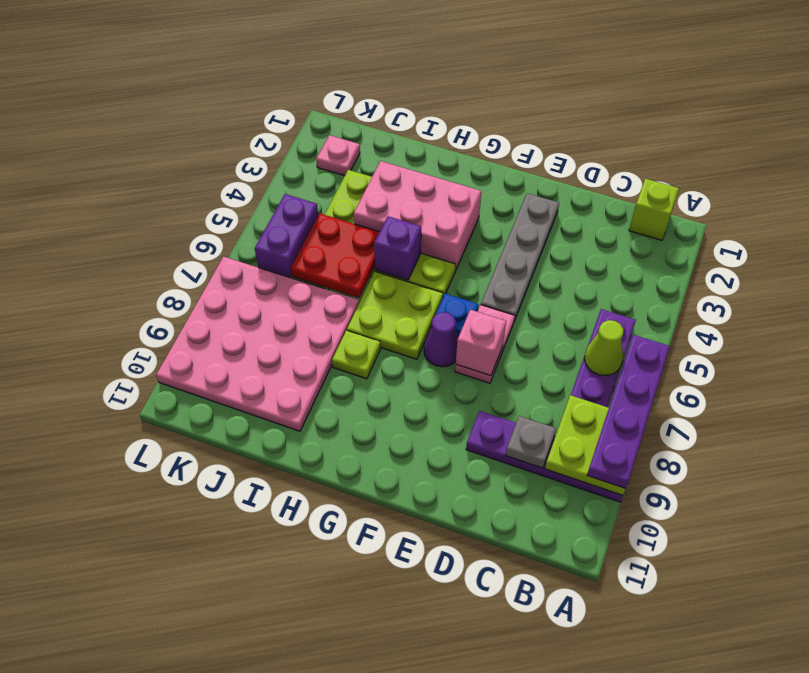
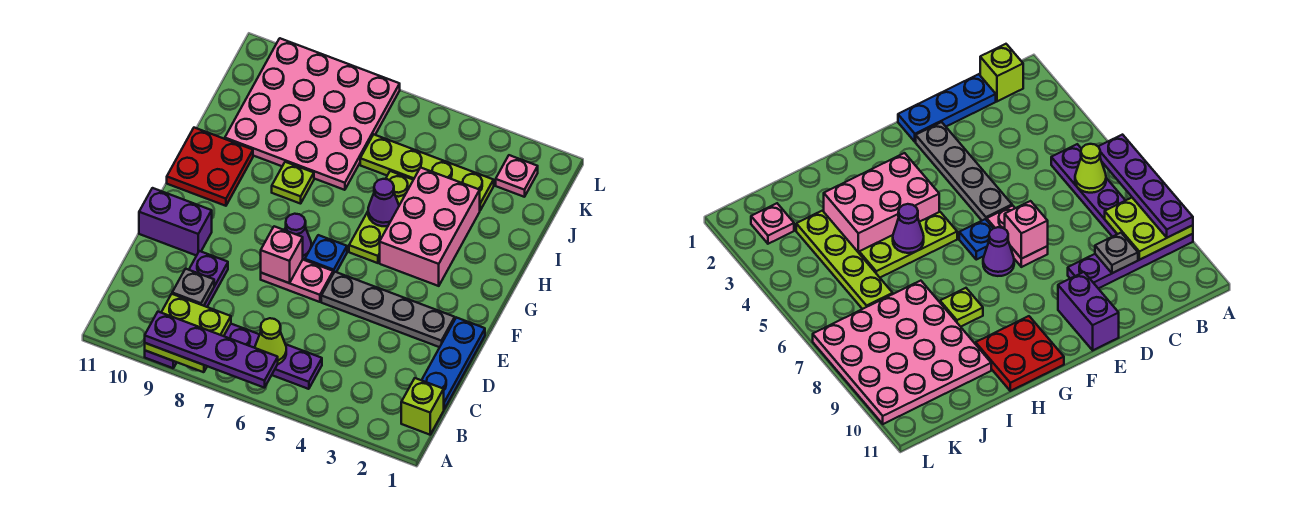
none -> blue plate C1:E1 level 1
lime plate G6:H7 level 1 -> none
purple brick H5 level 2 -> purple cone H5 level 2
red plate I5:J6 level 2 -> red plate G10:H11 level 1
purple brick K5:K6 level 1 -> purple brick E10:E11 level 1

